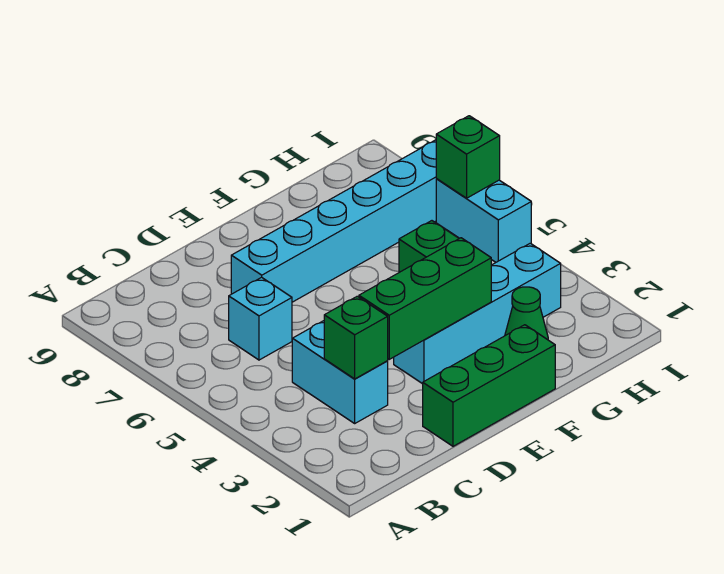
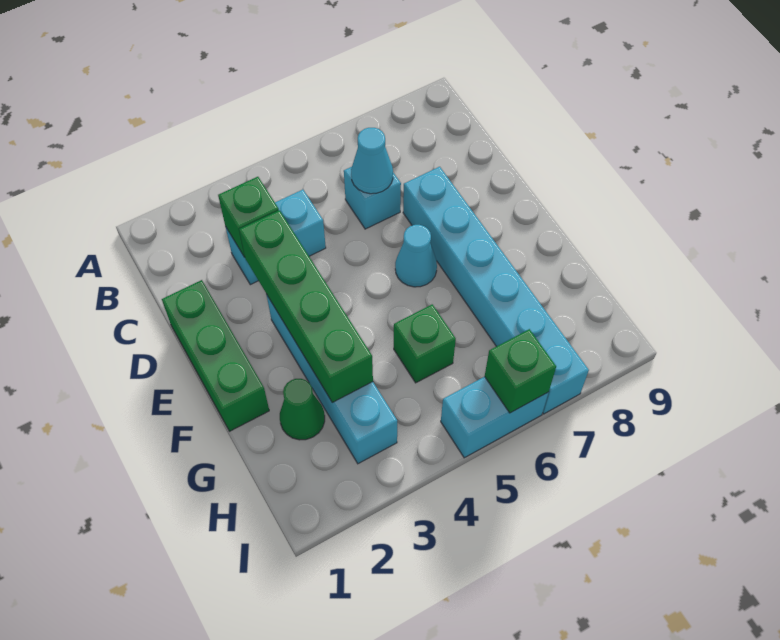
none -> cyan cone C6 level 2
green brick D3:F3 level 2 -> green brick D3:G3 level 2
none -> cyan cone E6 level 1

